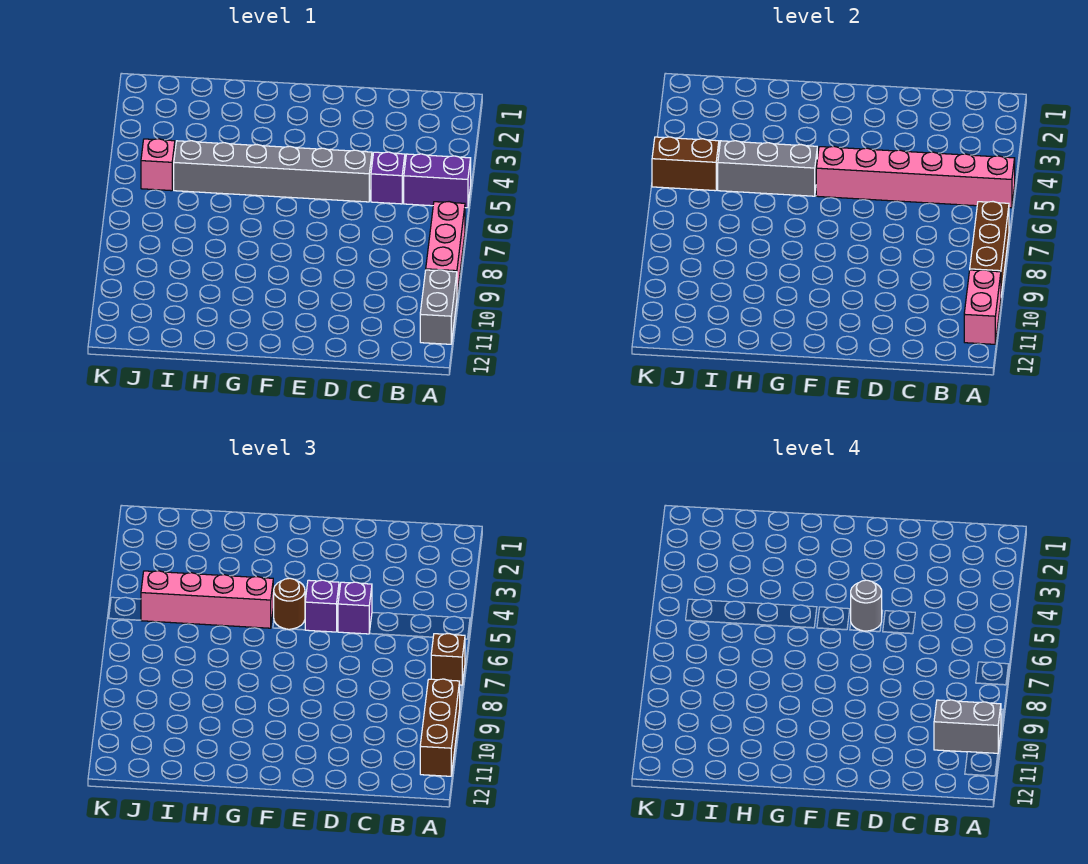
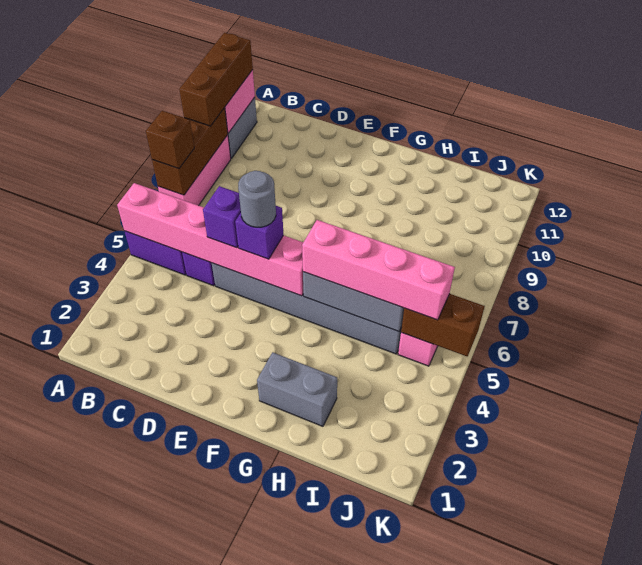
grey brick A10:B10 level 4 -> grey brick G2:H2 level 1
brown round brick F5 level 3 -> none

